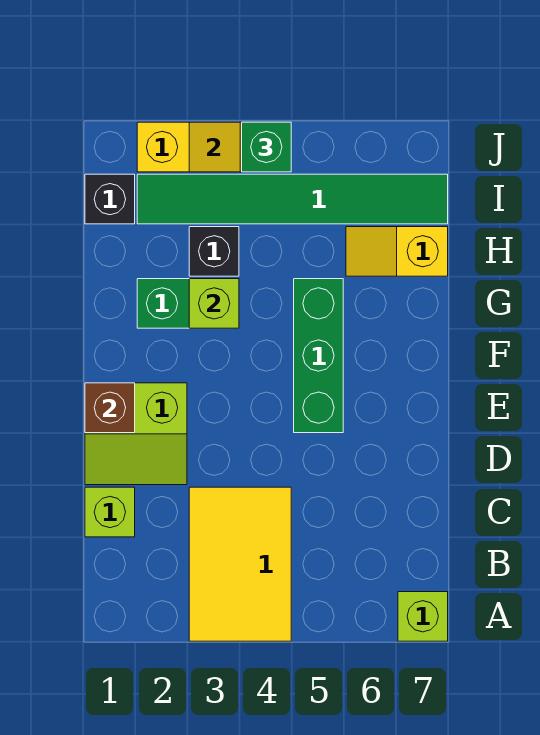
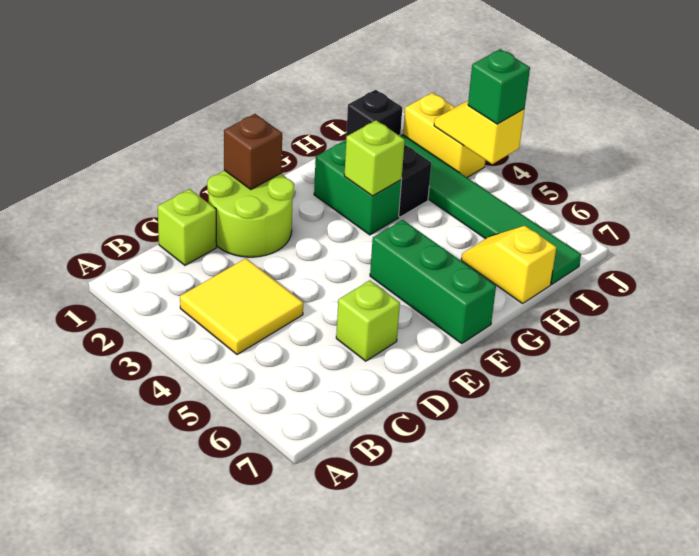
yellow tile A3:C4 level 1 -> yellow tile B3:C4 level 1
lime brick A7 level 1 -> lime brick D6 level 1
lime slope D1:E2 level 1 top E -> lime round brick D1:E2 level 1
green brick E5:G5 level 1 -> green brick F5:F7 level 1

